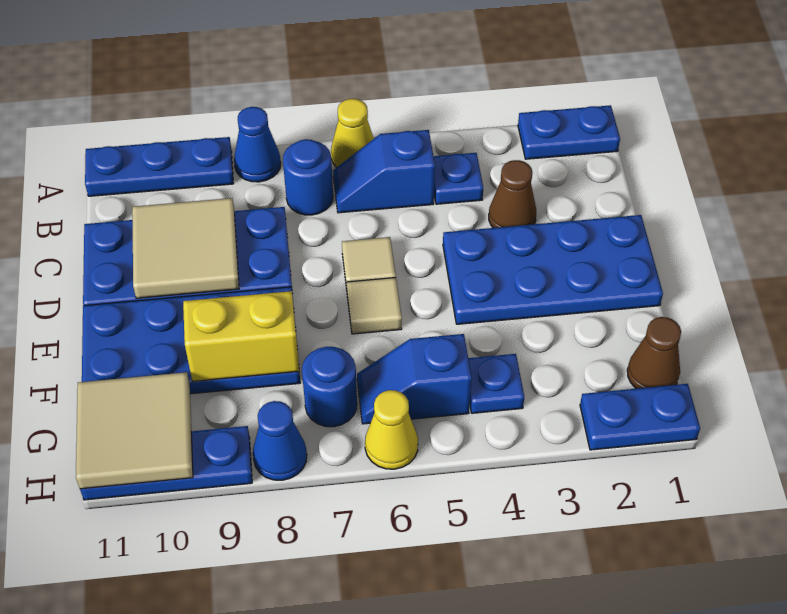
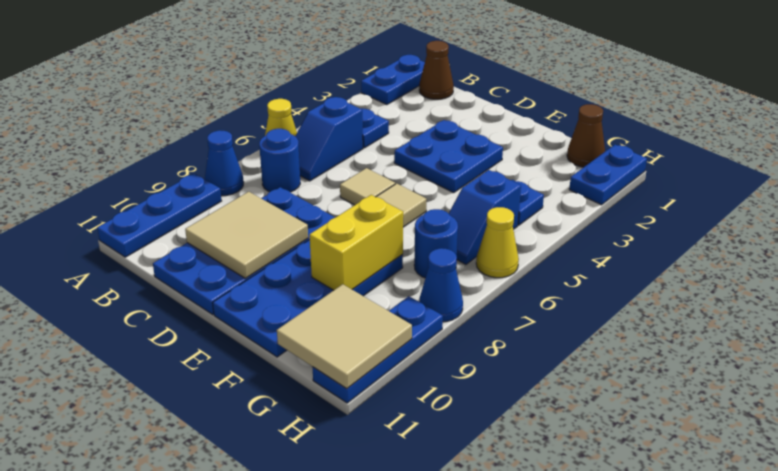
brown cone C3 level 1 -> brown cone B1 level 1
blue plate D1:E4 level 1 -> blue plate D3:E4 level 1

